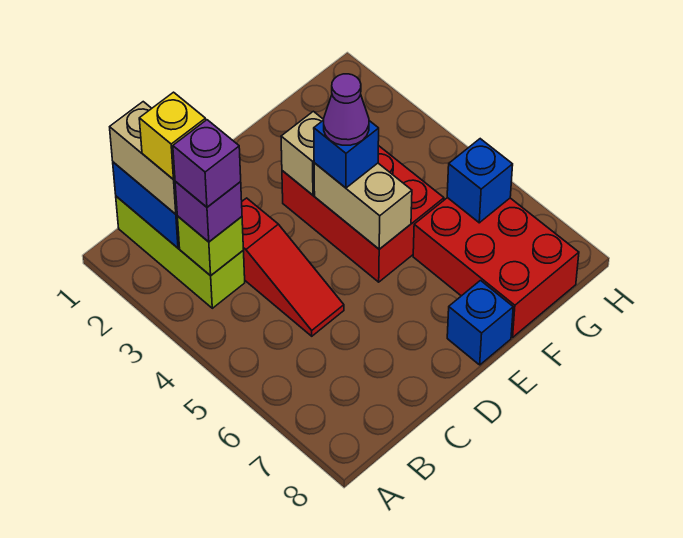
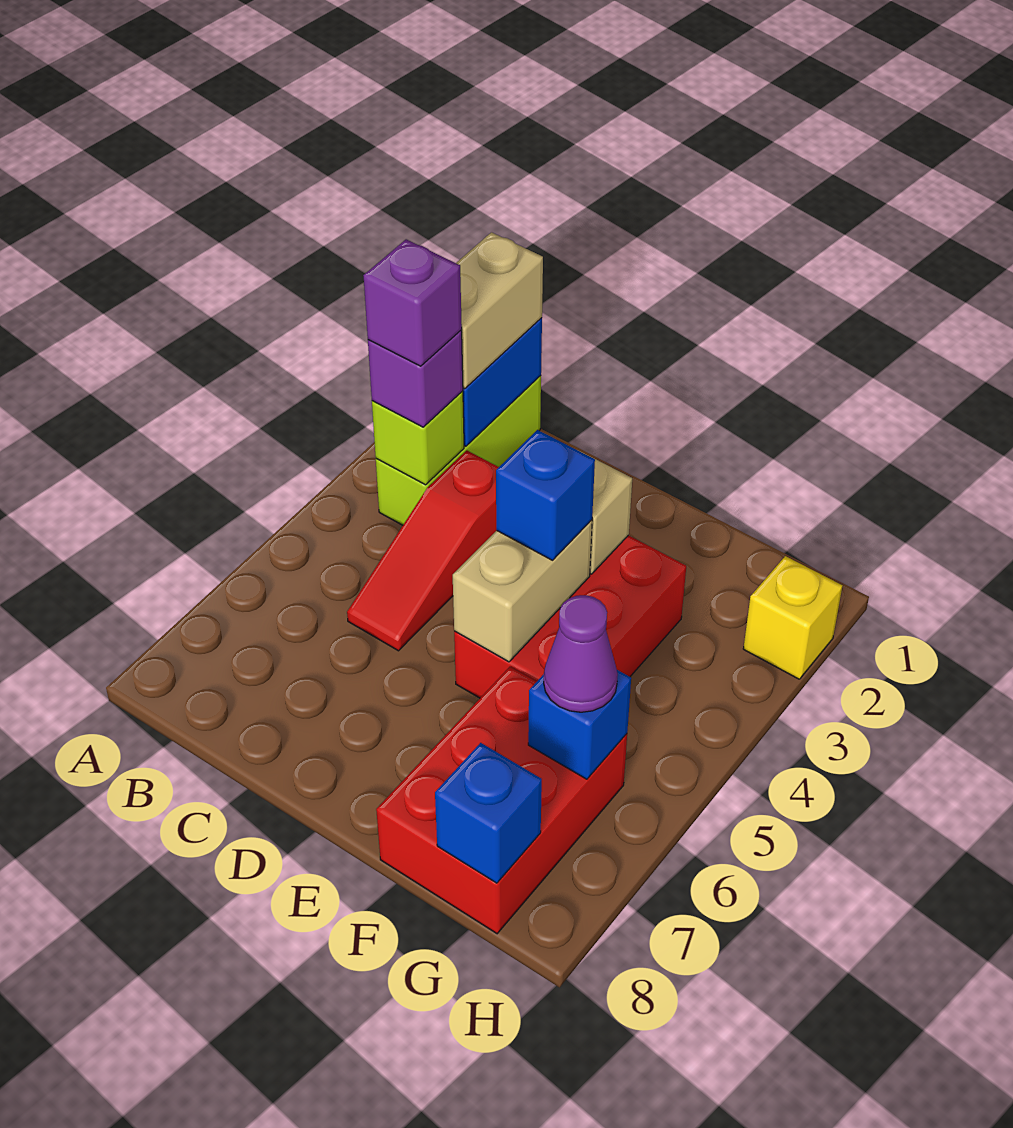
yellow brick B2 level 4 -> yellow brick H2 level 1
purple cone E4 level 4 -> purple cone G6 level 3
blue brick E8 level 1 -> blue brick G8 level 2

